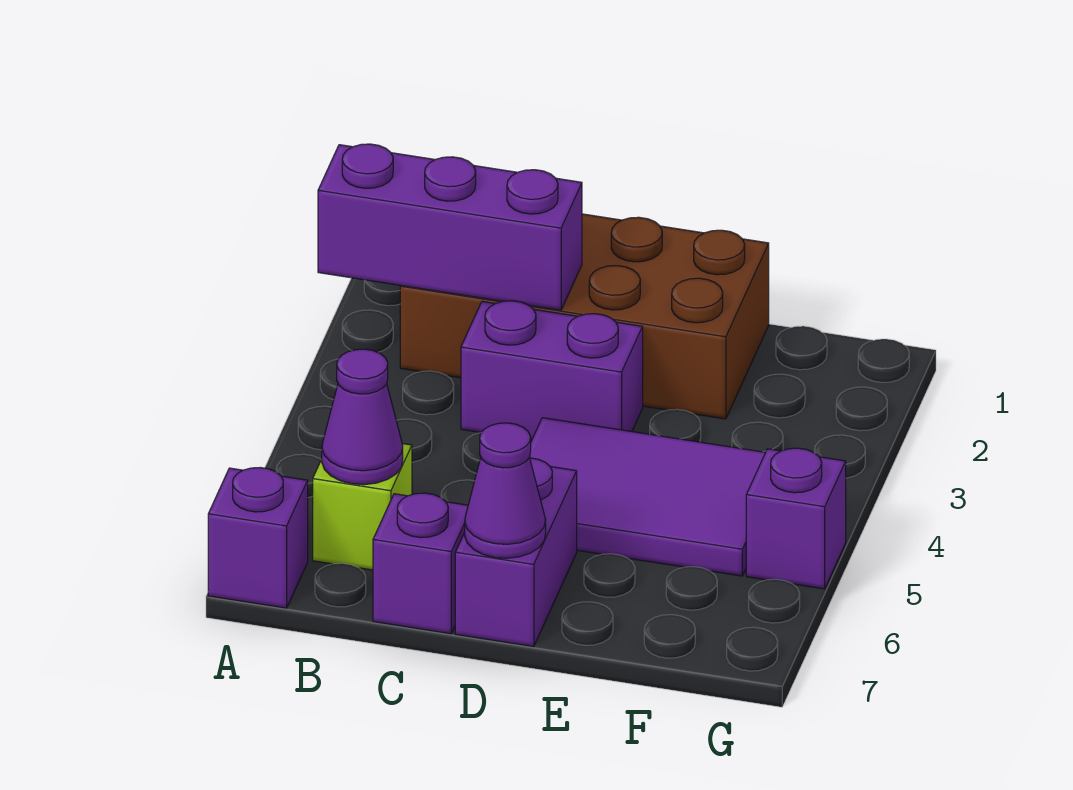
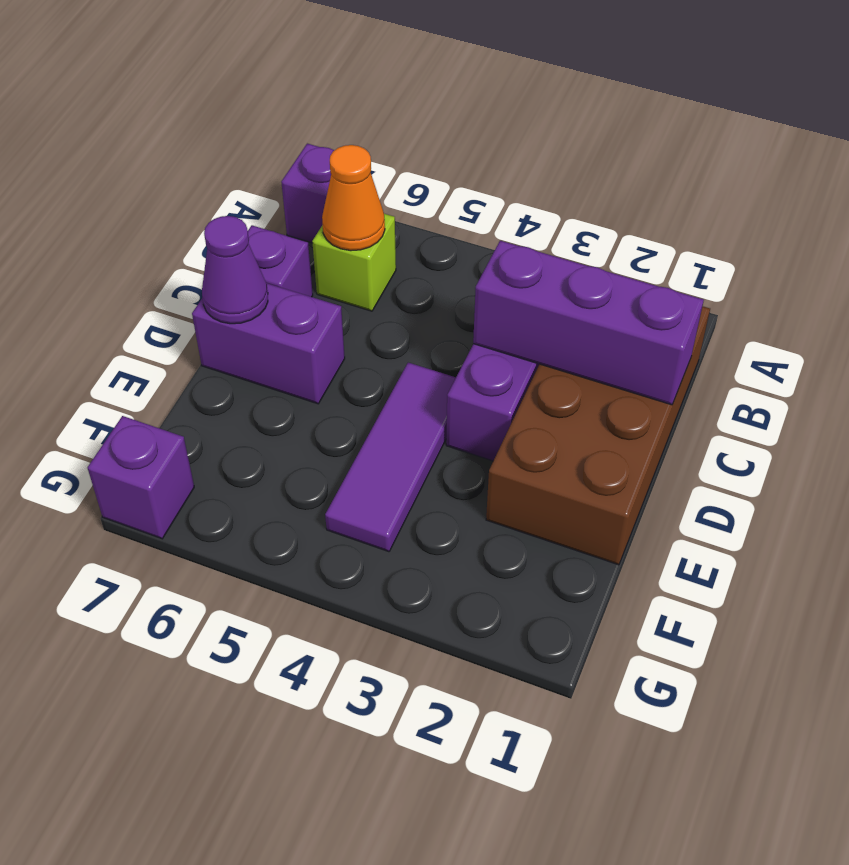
purple brick A2:C2 level 2 -> purple brick C1:C3 level 2
purple cone B6 level 2 -> orange cone B6 level 2
purple tile D4:F5 level 1 -> purple tile D4:F4 level 1
purple brick G5 level 1 -> purple brick G7 level 1

